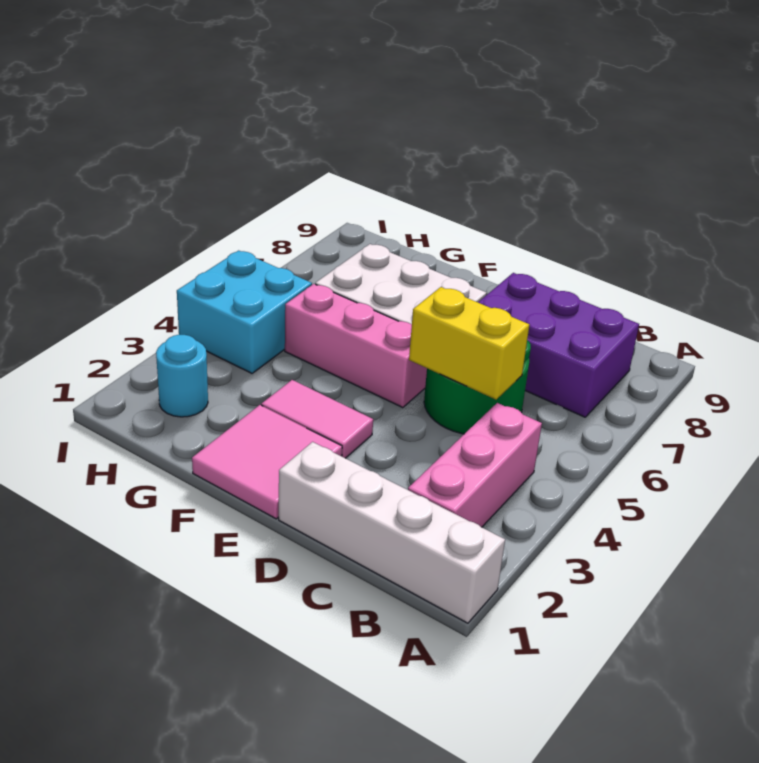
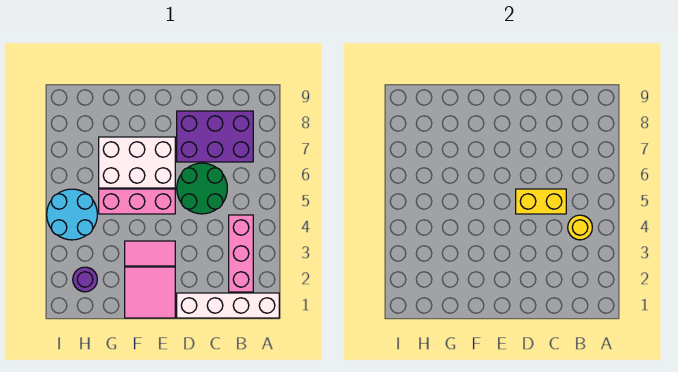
none -> yellow round brick B4 level 2
cyan round brick H2 level 1 -> purple round brick H2 level 1
cyan brick H4:I5 level 1 -> cyan round brick H4:I5 level 1

